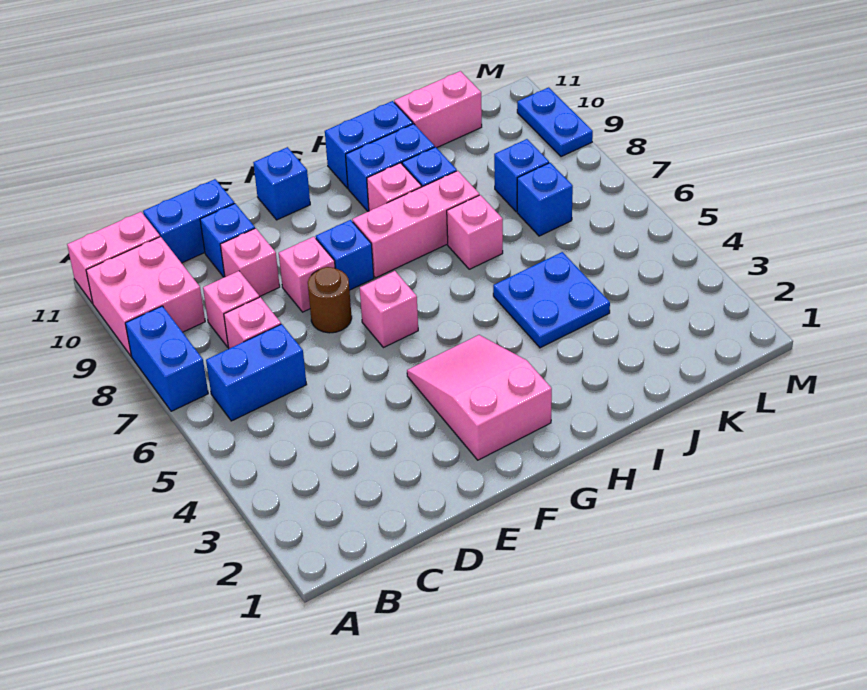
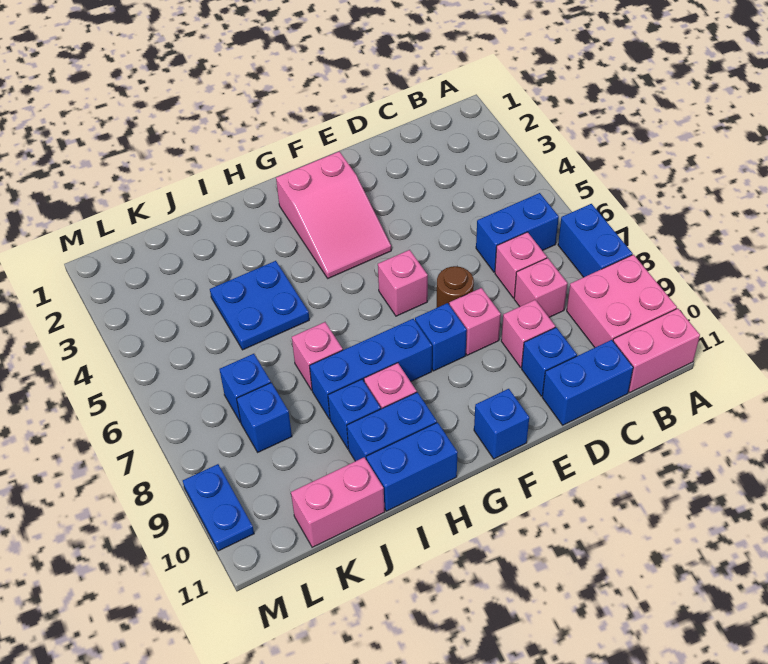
pink brick G8:I8 level 1 -> blue brick G8:I8 level 1

